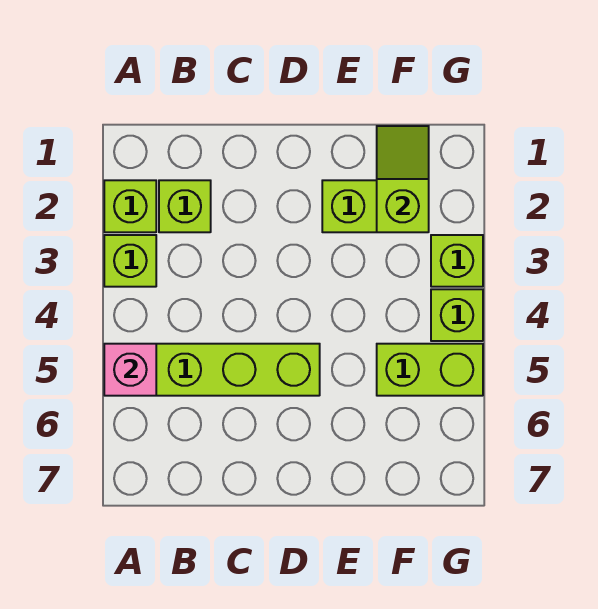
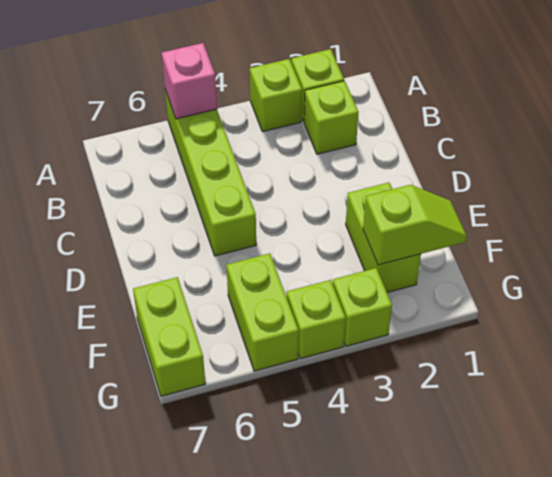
none -> lime brick F7:G7 level 1

